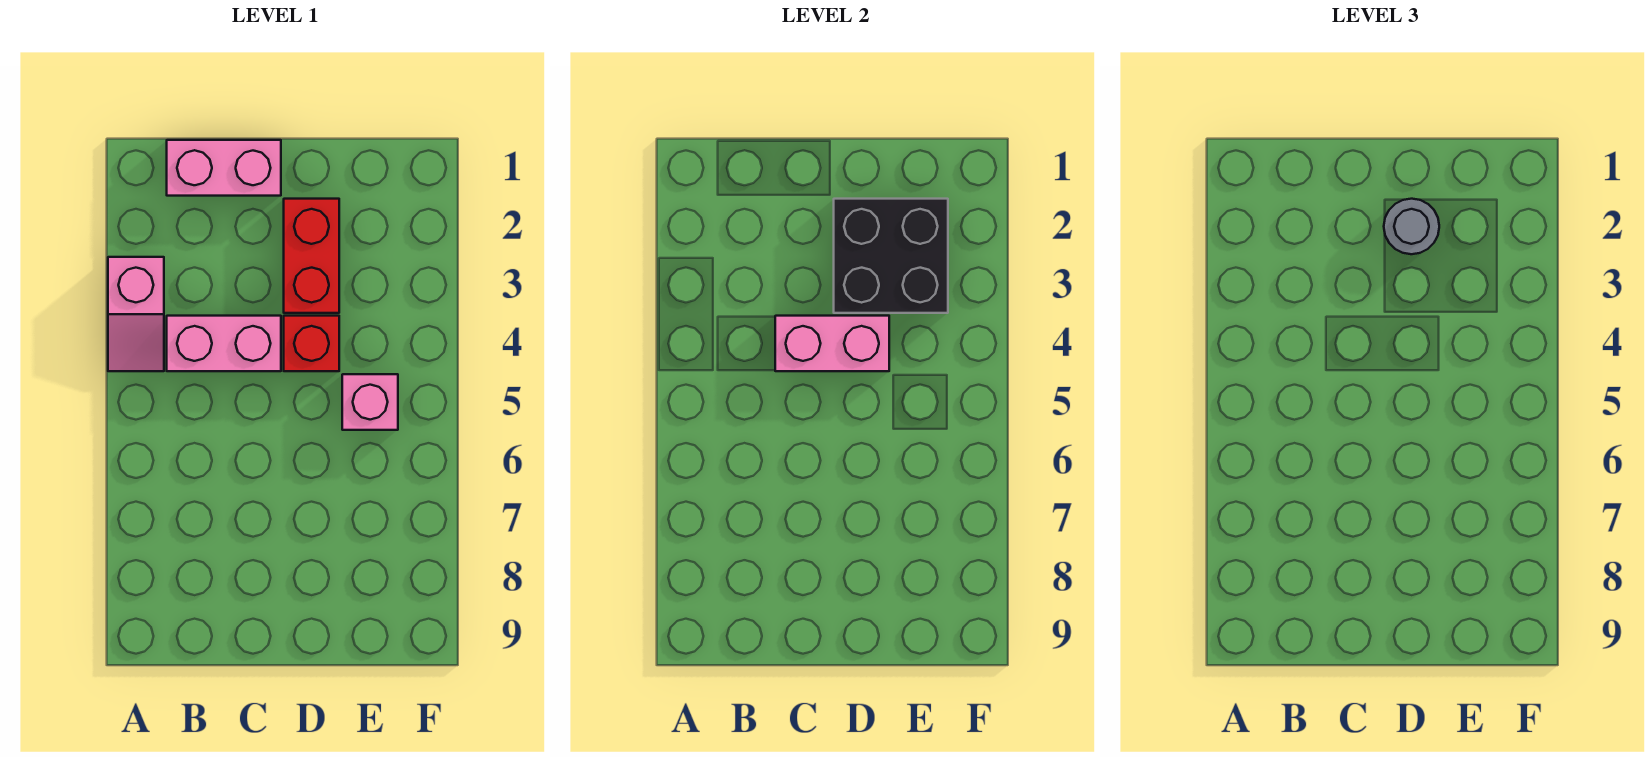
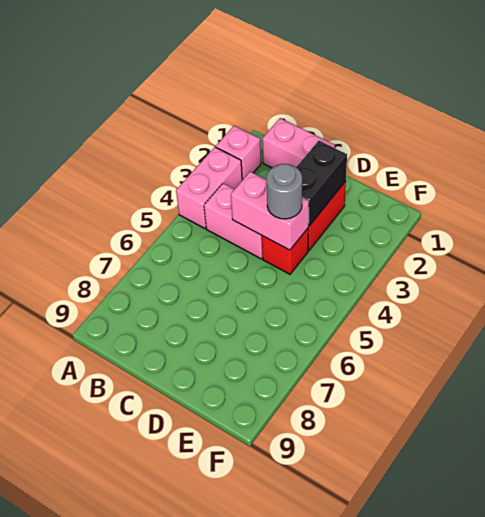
pink slope A3:A4 level 1 top 3 -> pink brick A3:A4 level 1
black brick D2:E3 level 2 -> black brick D2:D3 level 2
grey round brick D2 level 3 -> grey round brick D4 level 3
pink brick E5 level 1 -> pink brick A2 level 1

